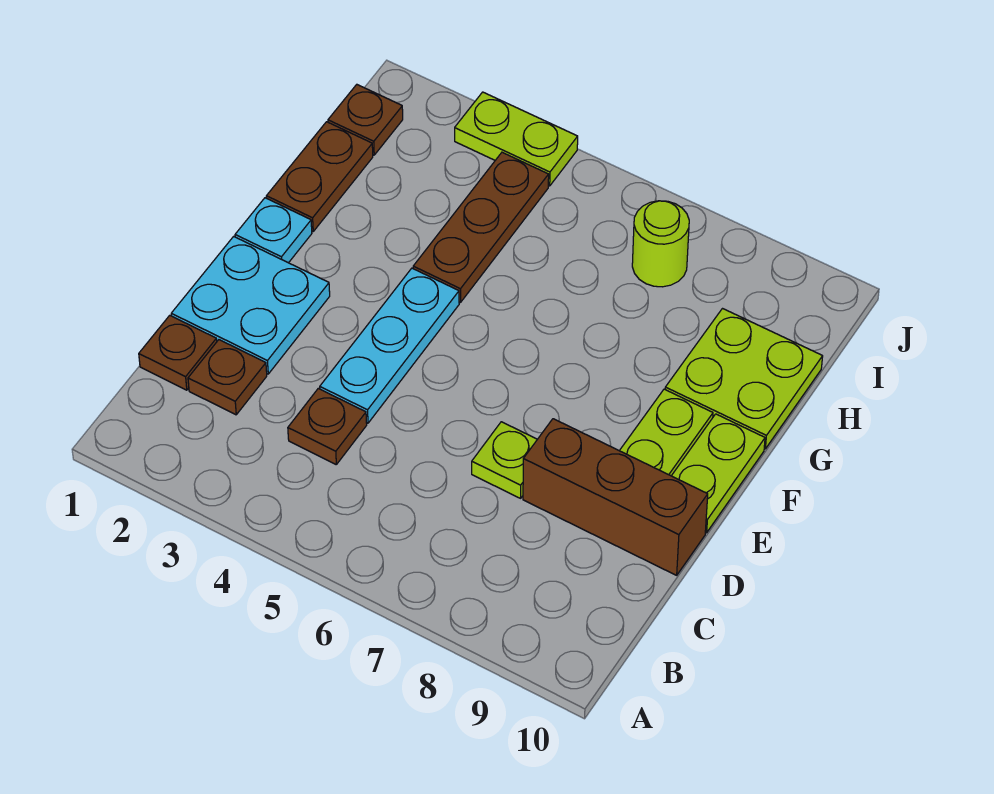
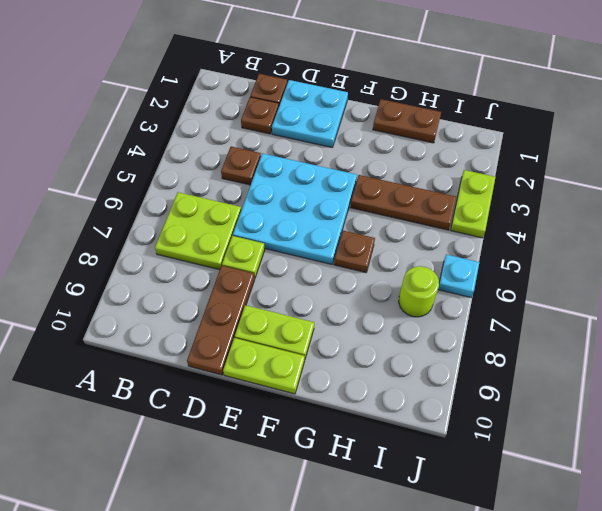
cyan plate D4:F4 level 1 -> cyan plate D4:F6 level 1
brown brick D8:D10 level 1 -> brown plate D8:D10 level 1
cyan plate F1 level 1 -> cyan plate J6 level 1
lime plate G9:H10 level 1 -> lime plate B6:C7 level 1
brown plate I1 level 1 -> brown plate G6 level 1

